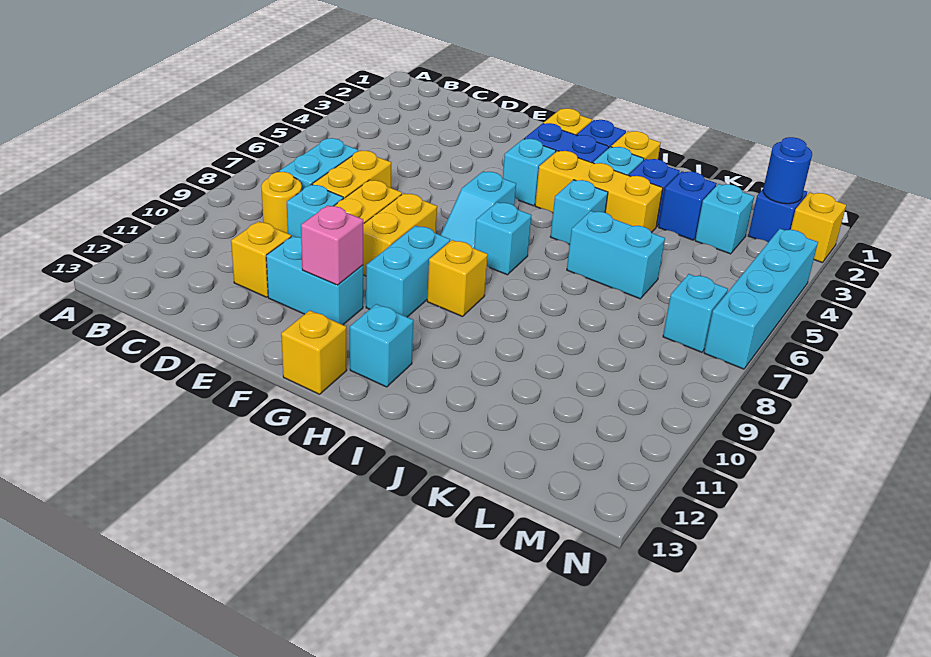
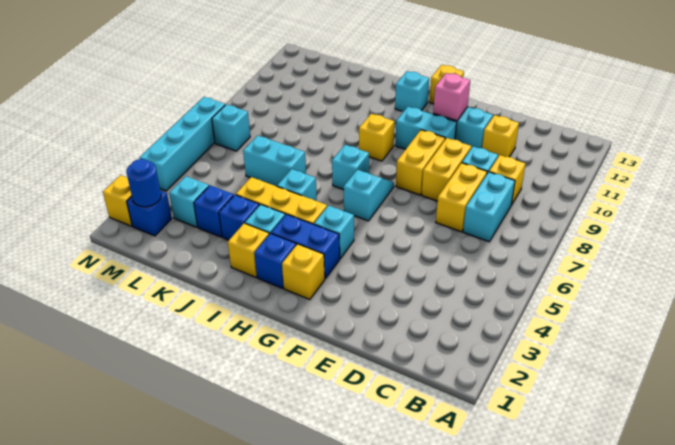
yellow round brick C9 level 1 -> yellow brick C9 level 1
cyan brick G9:G10 level 1 -> cyan brick F10:G10 level 1

